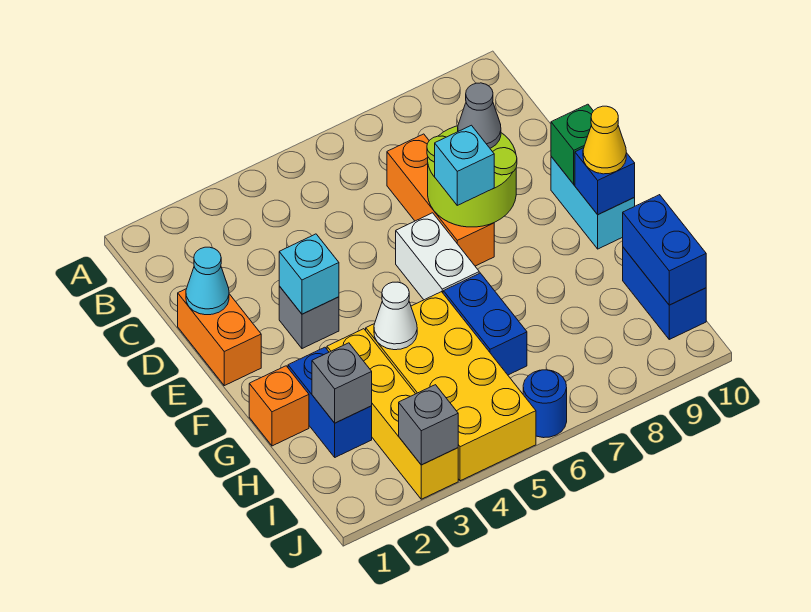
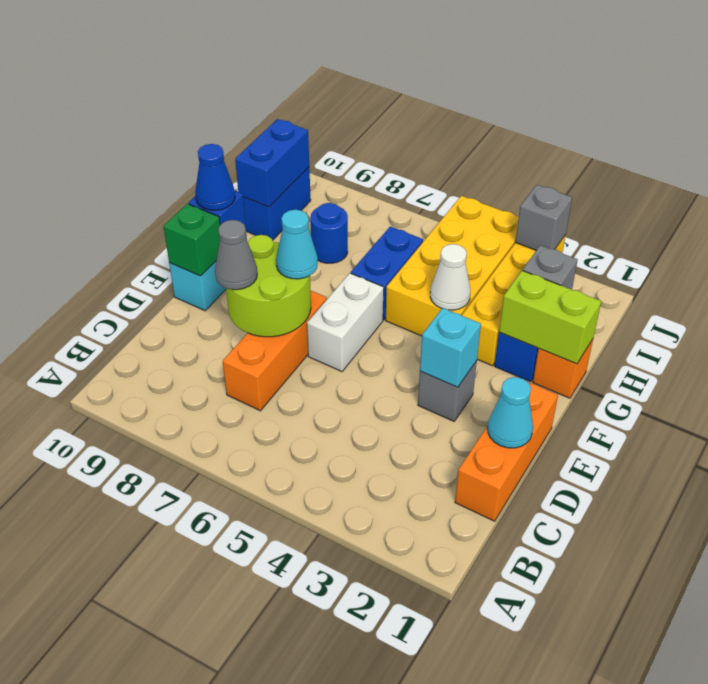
orange brick D1:E1 level 1 -> orange brick C1:E1 level 1
cyan brick E7 level 3 -> cyan cone E7 level 3
yellow cone F10 level 3 -> blue cone F10 level 3
none -> lime brick G1:G2 level 2
blue round brick J6 level 1 -> blue round brick H8 level 1

